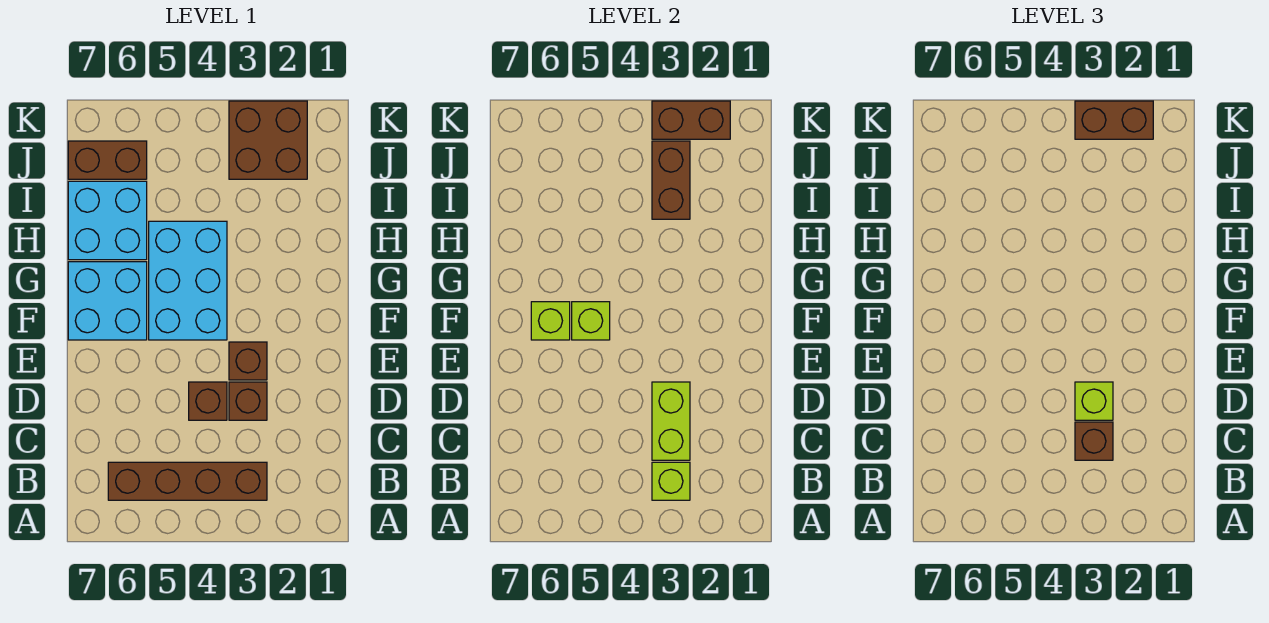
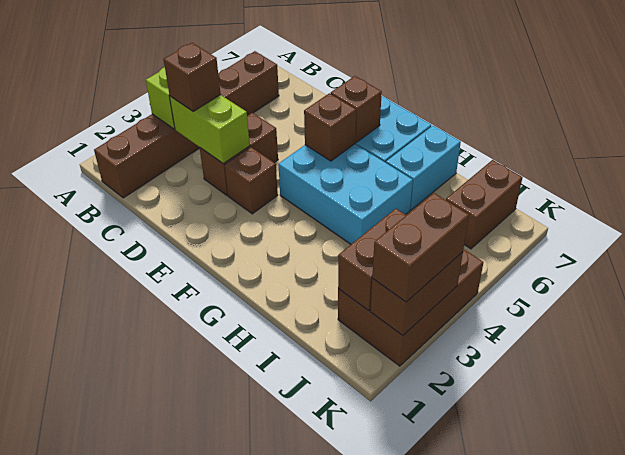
brown brick B3:B6 level 1 -> brown brick B1:B6 level 1
lime brick D3 level 3 -> none
lime brick F5 level 2 -> brown brick F5 level 2
lime brick F6 level 2 -> brown brick F6 level 2
cyan brick H6:I7 level 1 -> cyan brick H6:H7 level 1
brown brick I3:J3 level 2 -> brown brick J2:J3 level 2
brown brick J2:K3 level 1 -> brown brick J2:K4 level 1

